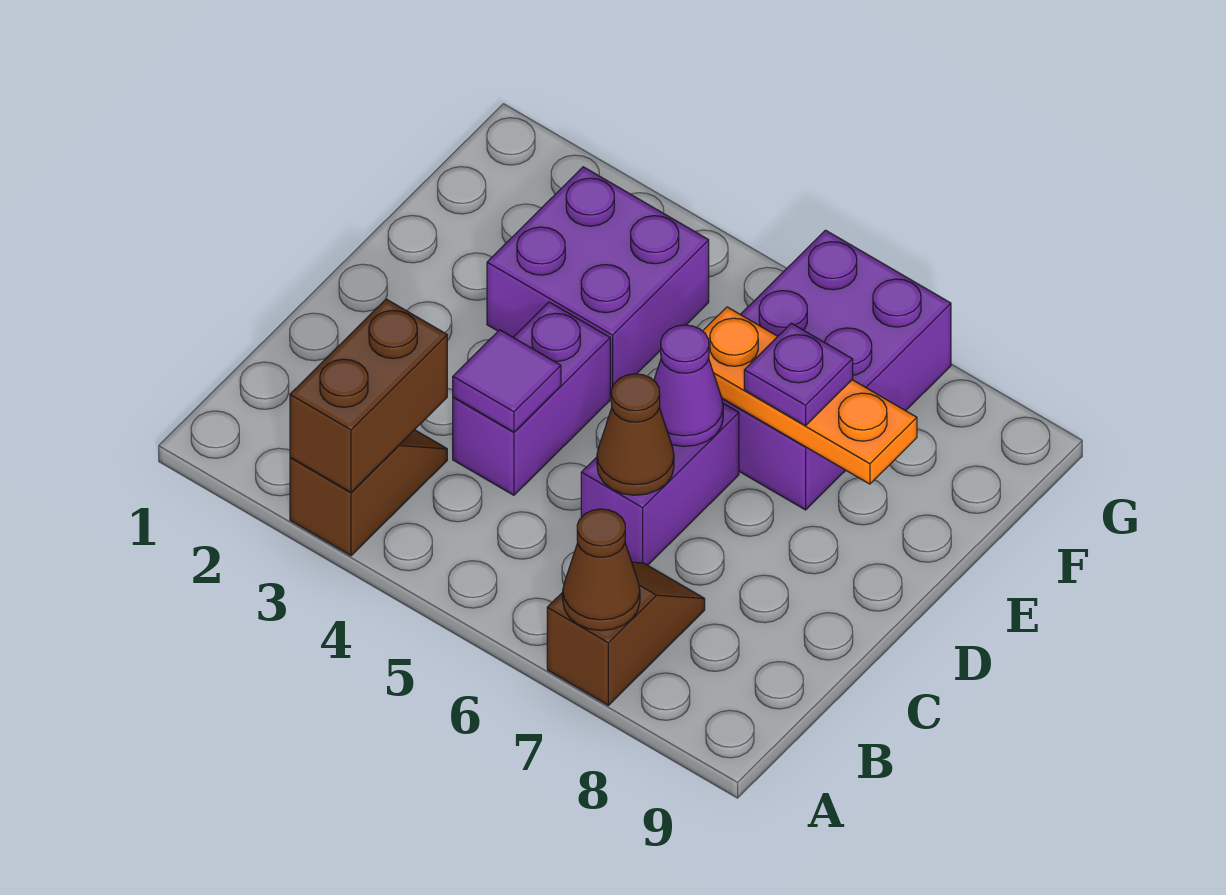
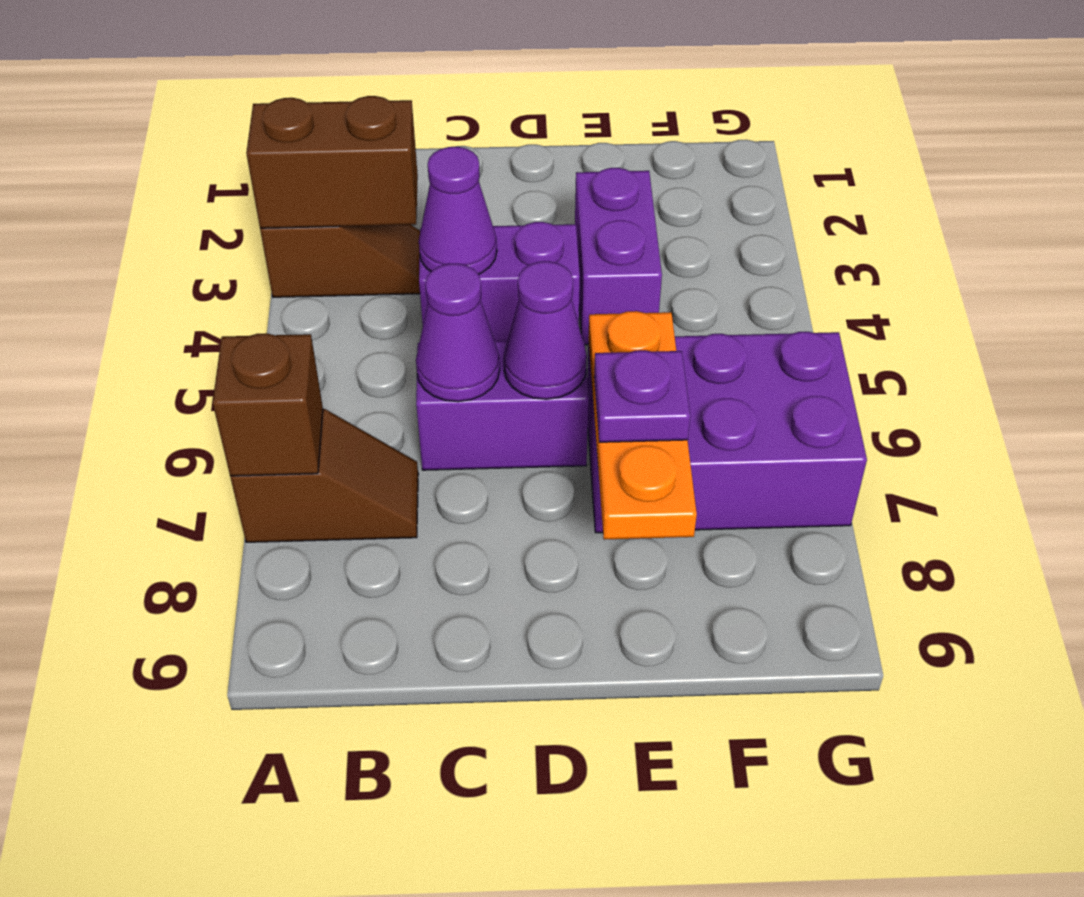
brown cone A7 level 2 -> brown brick A7 level 2
purple tile C4 level 2 -> purple cone C4 level 2
brown cone C6 level 2 -> purple cone C6 level 2
purple brick E3:F4 level 1 -> purple brick E3:E4 level 1

